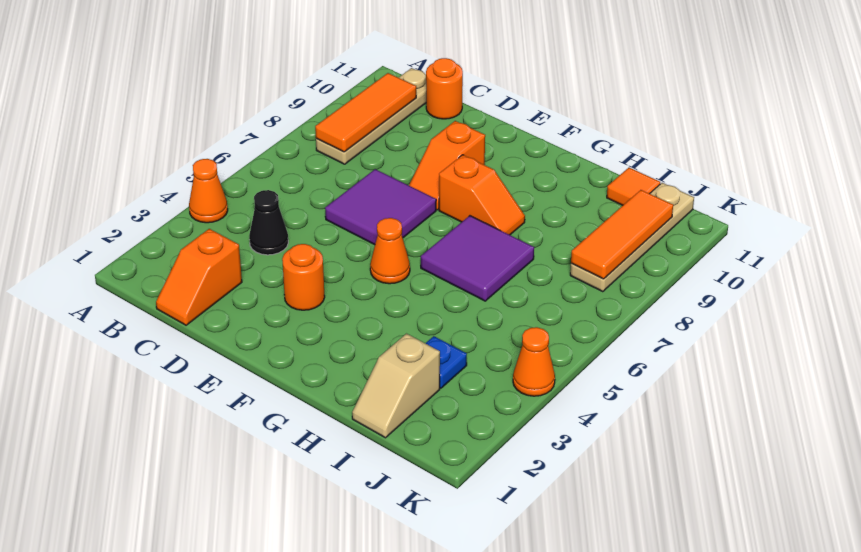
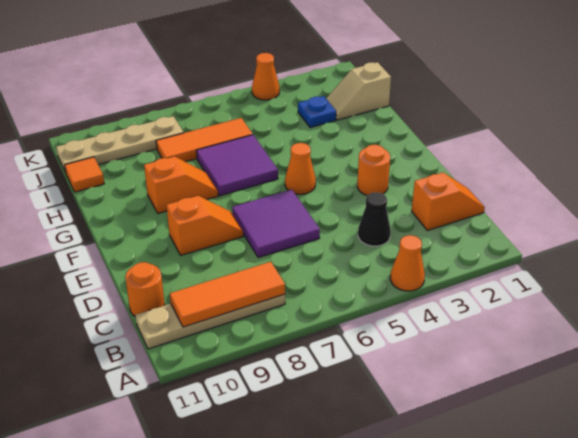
orange slope F8:G8 level 1 top F -> orange slope G8:G9 level 1 top 9
tan slope I1:I2 level 1 top 2 -> tan slope I1:I2 level 1 top 1
orange tile J8:J10 level 2 -> orange tile I6:I8 level 1

